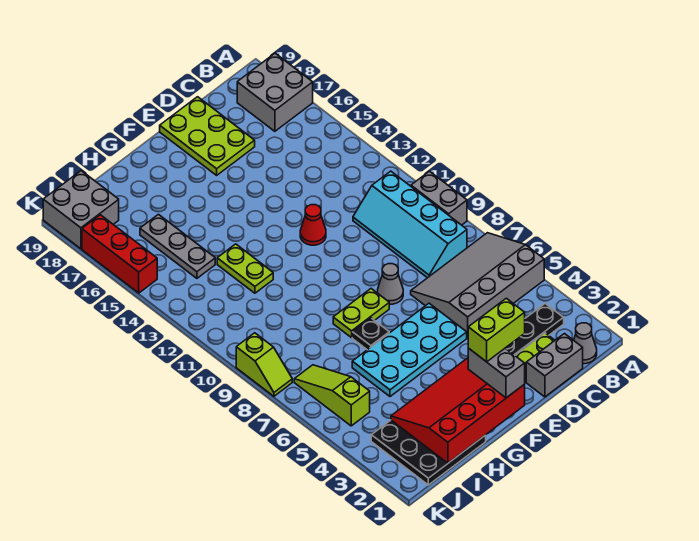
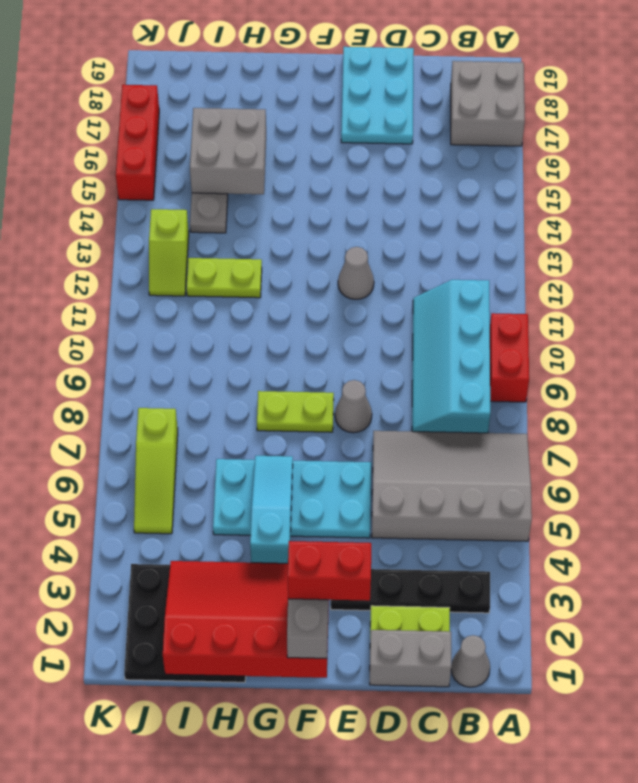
grey brick A9:A10 level 1 -> red brick A9:A10 level 1
lime plate D17:E19 level 1 -> cyan plate D17:E19 level 1
lime brick E2:F2 level 4 -> red brick E2:F2 level 4
red cone E12 level 1 -> grey cone E12 level 1
none -> cyan slope G4:G6 level 2 top 4
black plate G7 level 1 -> none
lime plate H12:H13 level 1 -> lime plate H12:I12 level 1
lime slope J5:J7 level 1 top 5 -> lime slope J5:J7 level 1 top 7
grey brick J18:K19 level 1 -> grey brick H15:I16 level 2
lime slope K8:K9 level 1 top 9 -> lime slope J12:J13 level 1 top 13

